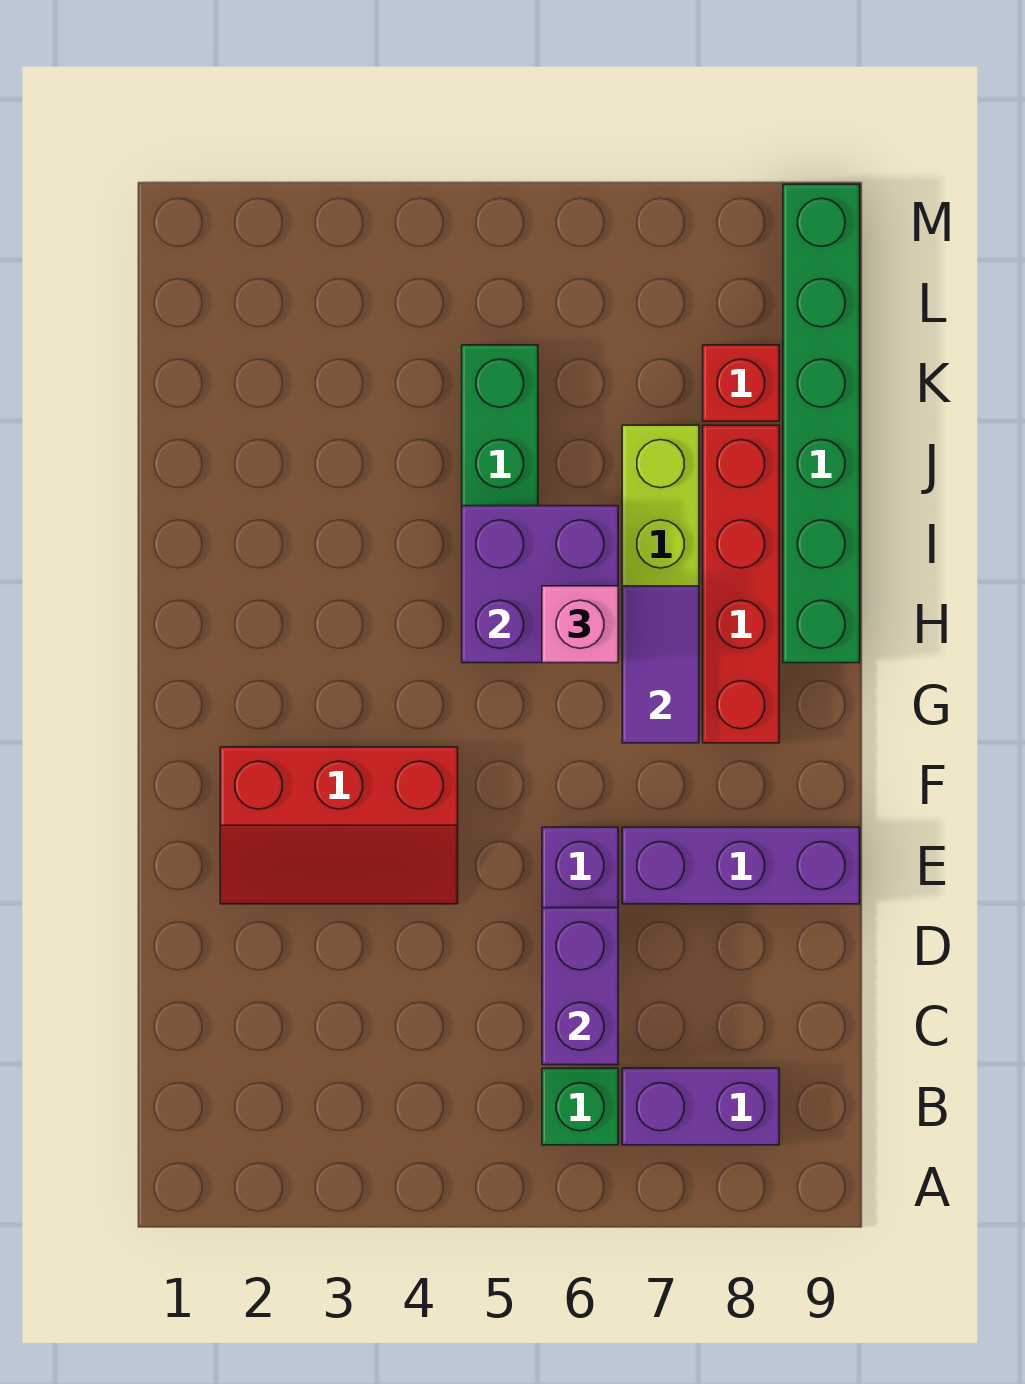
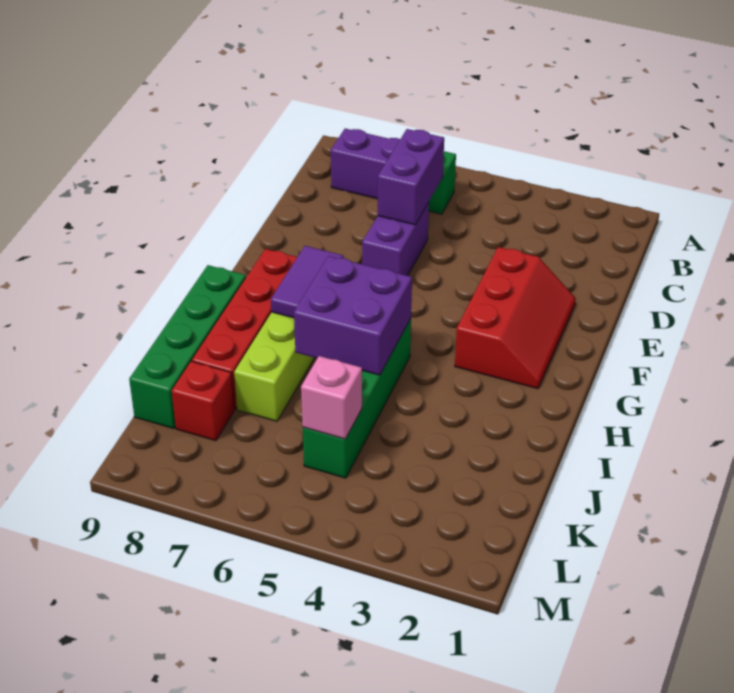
red slope E2:F4 level 1 top F -> red slope E2:G3 level 1 top 3
purple brick E7:E9 level 1 -> none
pink brick H6 level 3 -> pink brick K5 level 2
green brick H9:M9 level 1 -> green brick H9:K9 level 1

